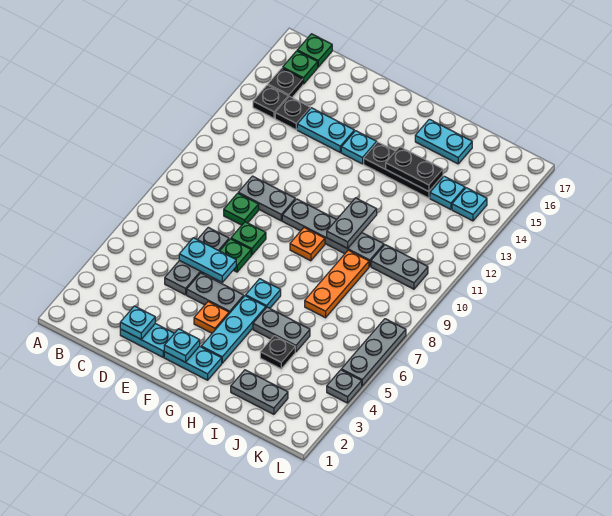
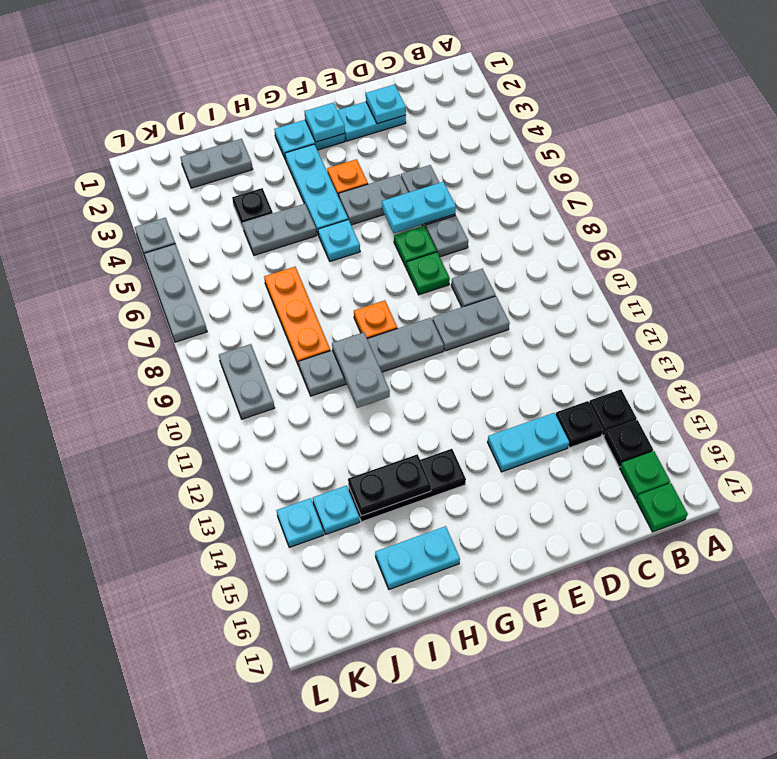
green plate D9 level 1 -> grey plate D9 level 1
cyan plate F14 level 1 -> none
grey plate J10:K10 level 1 -> grey plate K9:K10 level 1

